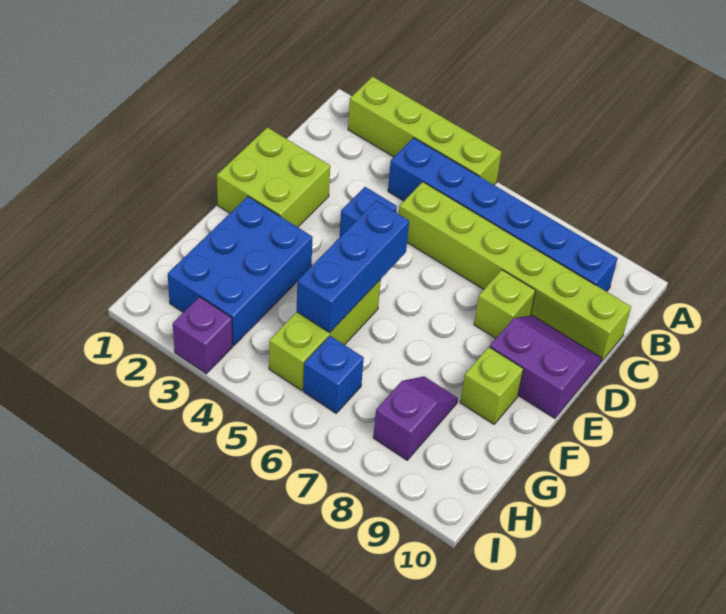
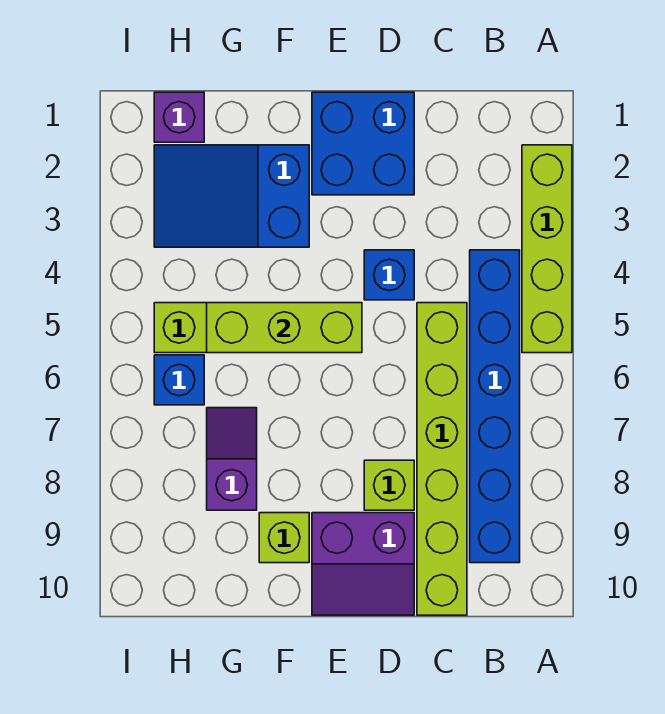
lime brick D1:E2 level 1 -> blue brick D1:E2 level 1
purple slope D9:E10 level 1 top E -> purple slope D9:E10 level 1 top 9
blue brick E5:G5 level 2 -> lime brick E5:G5 level 2
blue brick F2:H3 level 1 -> blue slope F2:H3 level 1 top F
purple slope G8:H8 level 1 top H -> purple slope G7:G8 level 1 top 8
purple brick I3 level 1 -> purple brick H1 level 1

